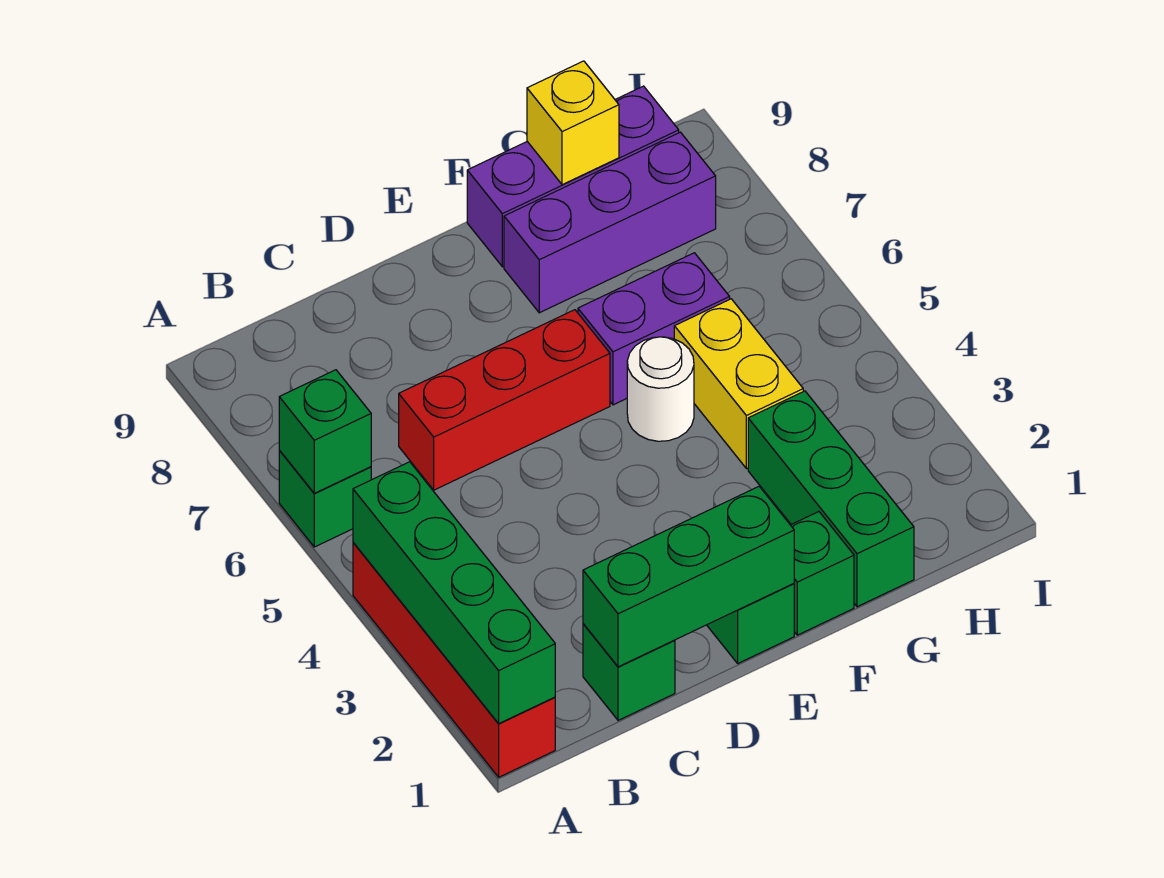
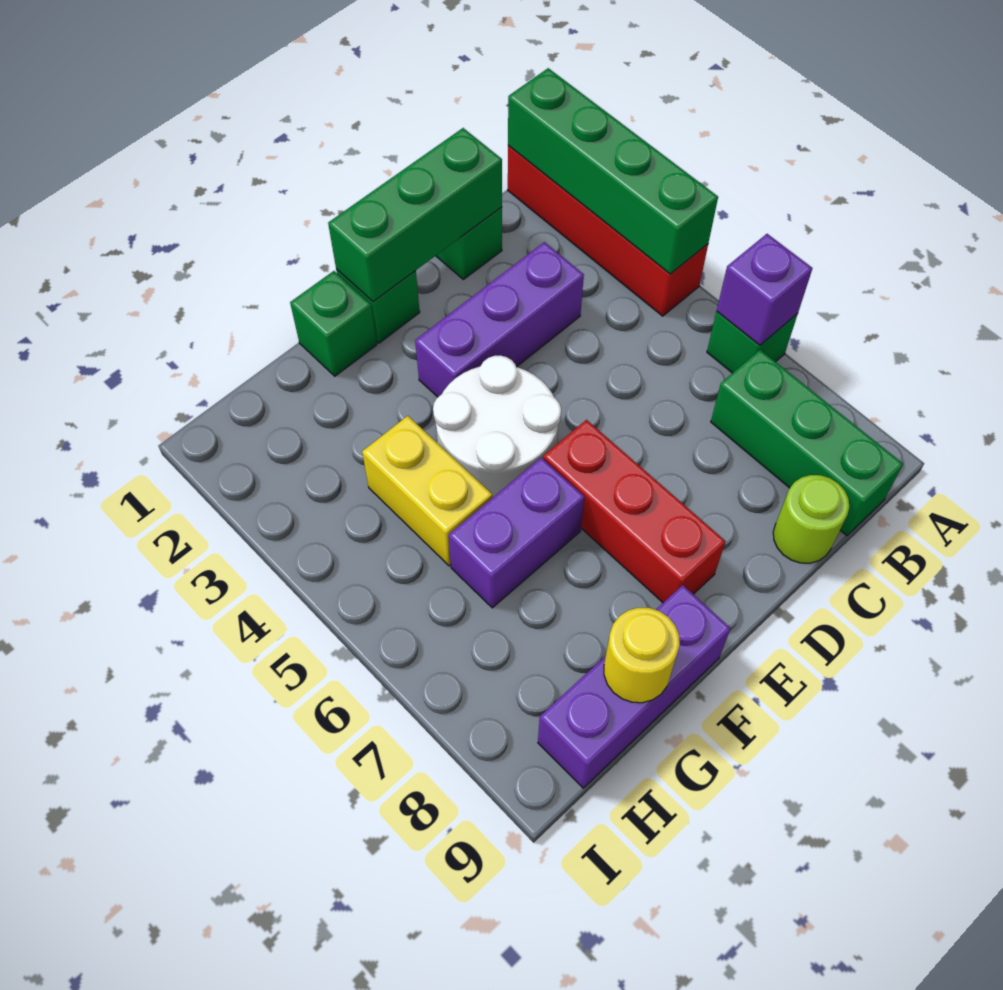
green brick A6 level 2 -> purple brick A6 level 2
red brick C6:E6 level 1 -> red brick E6:E8 level 1
none -> lime round brick C9 level 1
white round brick F5 level 1 -> white round brick E4:F5 level 1
purple brick F8:H8 level 1 -> purple brick C3:E3 level 1
green brick G1:G3 level 1 -> green brick B7:B9 level 1
yellow brick G9 level 2 -> yellow round brick G9 level 2

